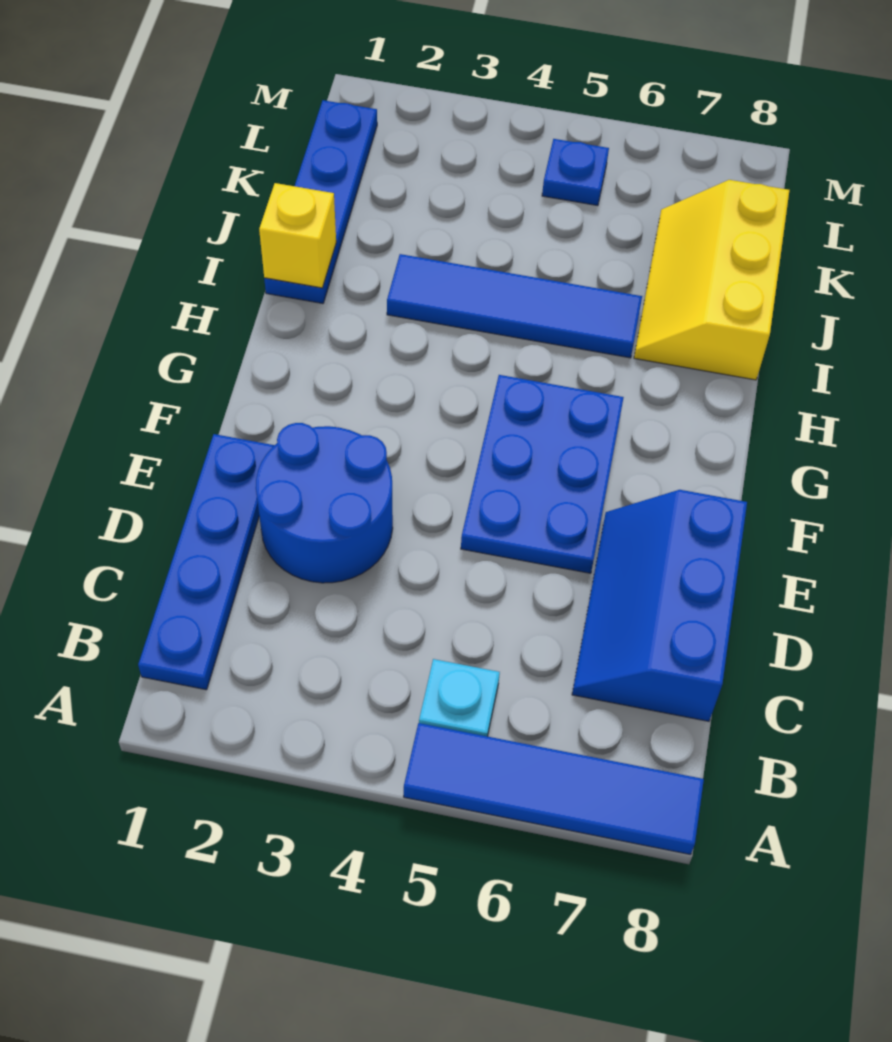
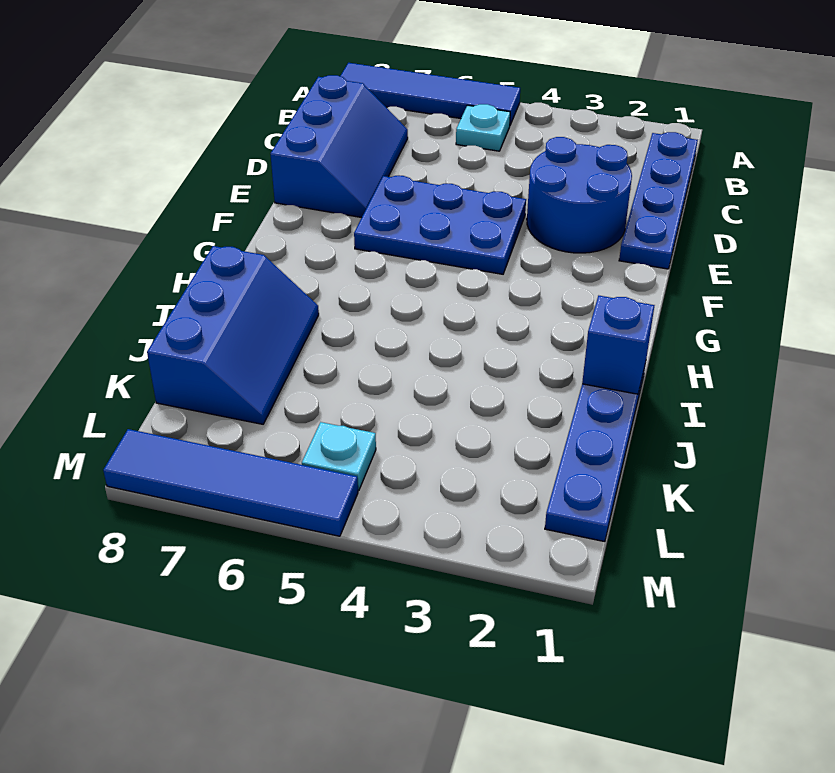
blue plate E5:G6 level 1 -> blue plate E4:F6 level 1
yellow brick I1 level 2 -> blue brick I1 level 2
blue tile I3:I6 level 1 -> blue tile M5:M8 level 1
yellow slope I7:K8 level 1 top 8 -> blue slope I7:K8 level 1 top 8
blue plate L5 level 1 -> cyan plate L5 level 1

